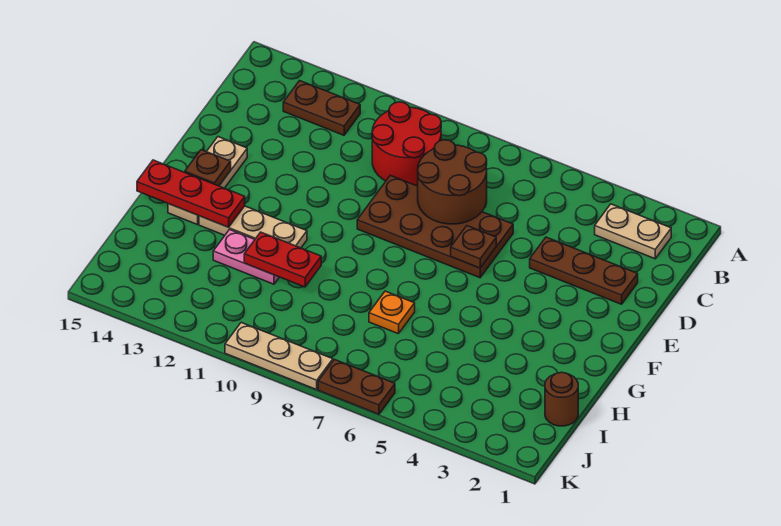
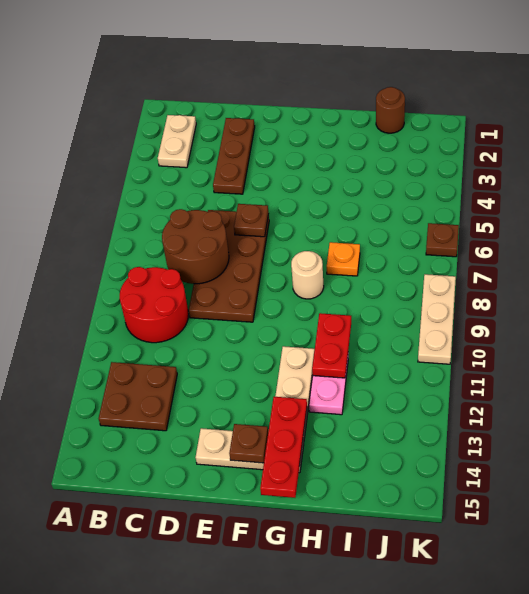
brown plate B12:B13 level 1 -> brown plate B12:C13 level 1
none -> tan round brick G8 level 1
brown plate K6:K7 level 1 -> brown plate K6 level 1

